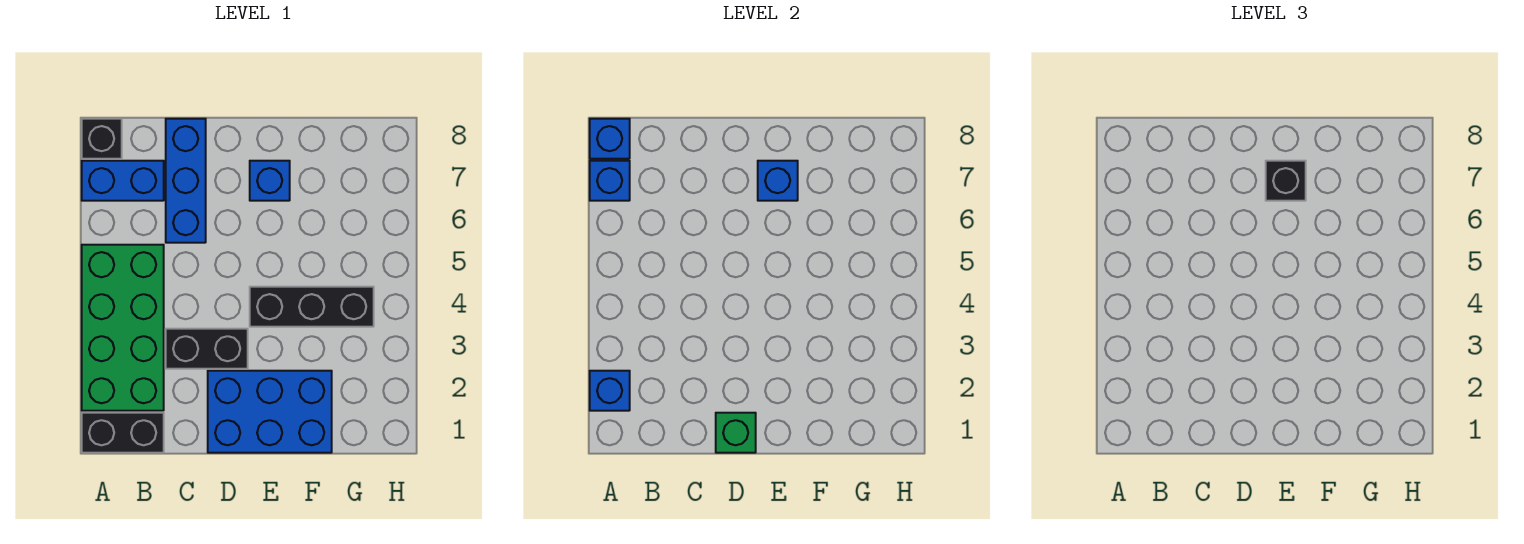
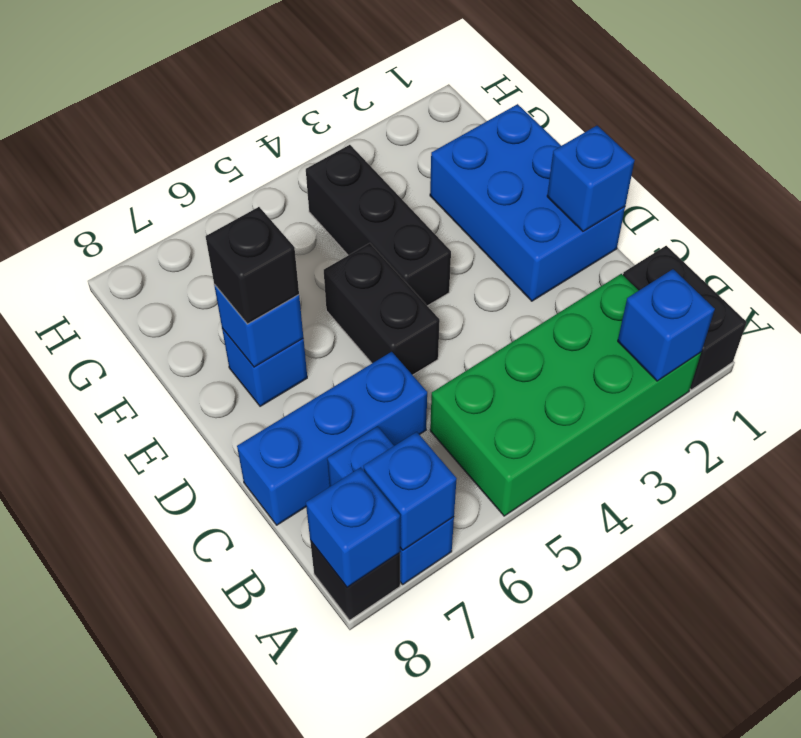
black brick C3:D3 level 1 -> black brick D5:E5 level 1
green brick D1 level 2 -> blue brick D1 level 2

